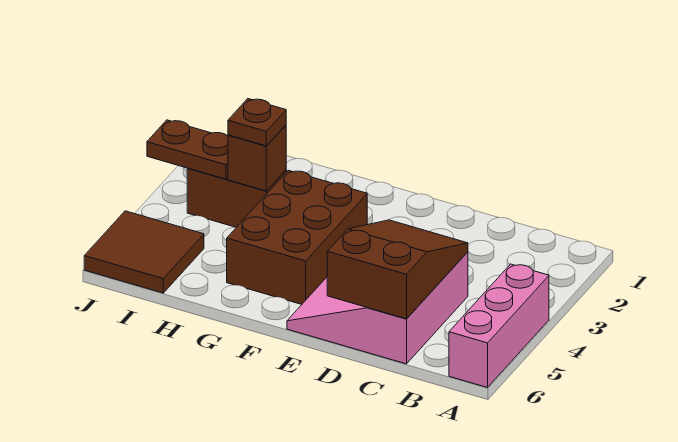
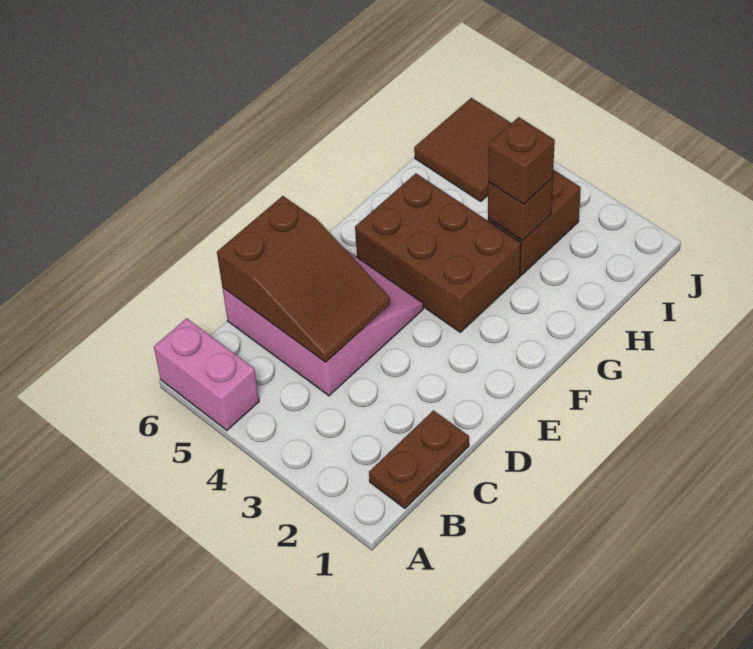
pink brick A4:A6 level 1 -> pink brick A5:A6 level 1
brown plate H3 level 3 -> brown brick H3 level 3
brown plate I3:J3 level 2 -> brown plate B1:C1 level 1

